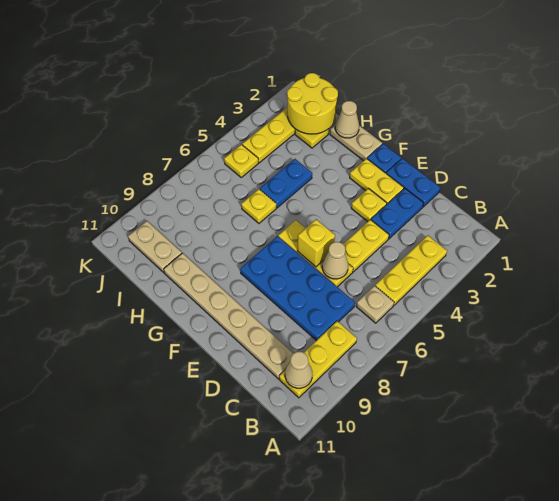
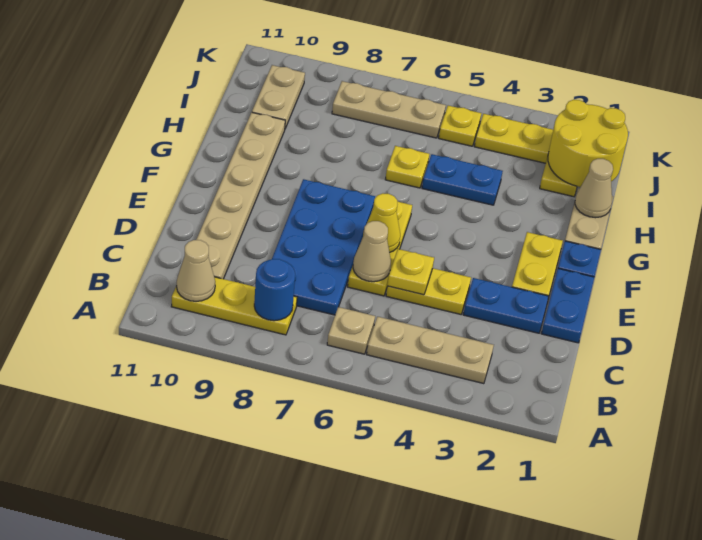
yellow plate B3:B5 level 1 -> tan plate B3:B5 level 1
none -> blue round brick B8 level 2
yellow plate E3 level 1 -> yellow plate D5 level 2
yellow brick E6 level 2 -> yellow cone E6 level 2
none -> tan plate J6:J8 level 1

